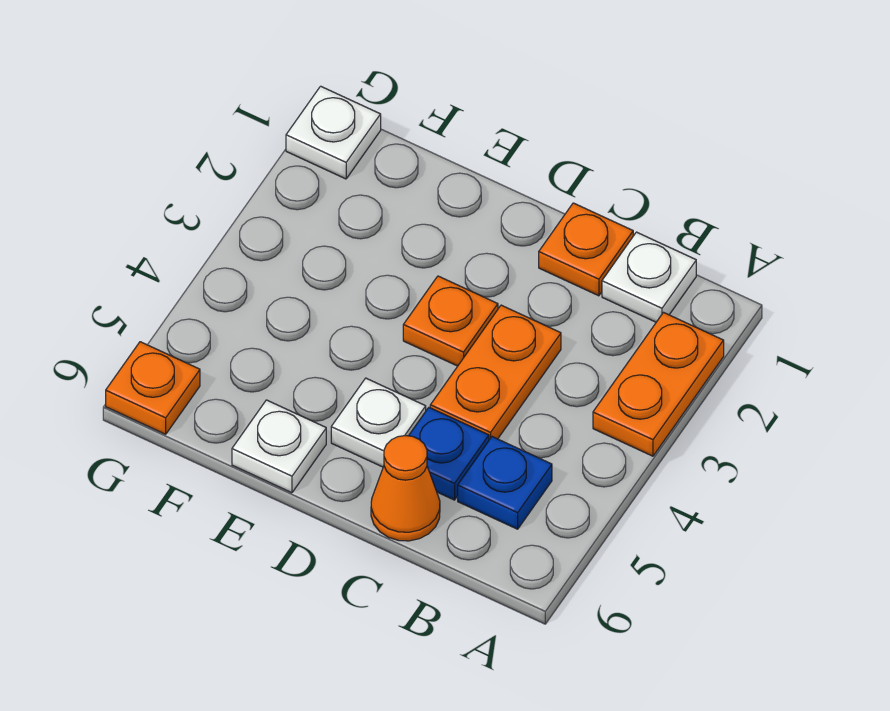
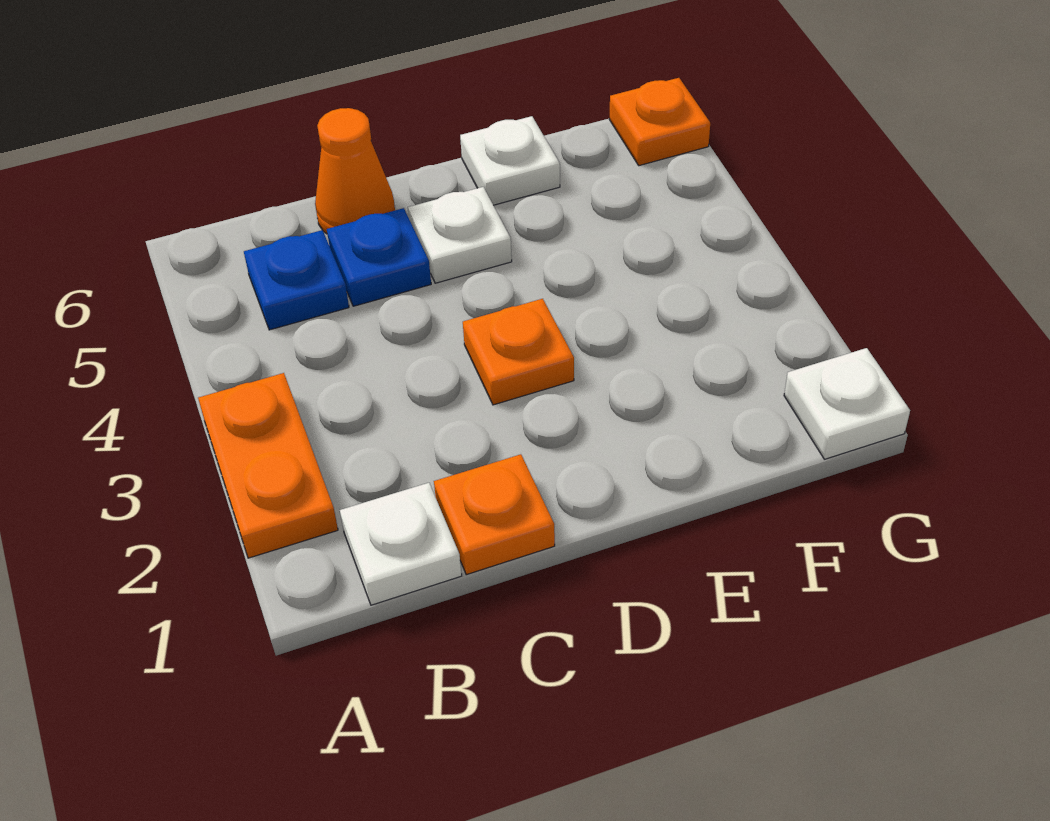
orange plate C3:C4 level 1 -> none

